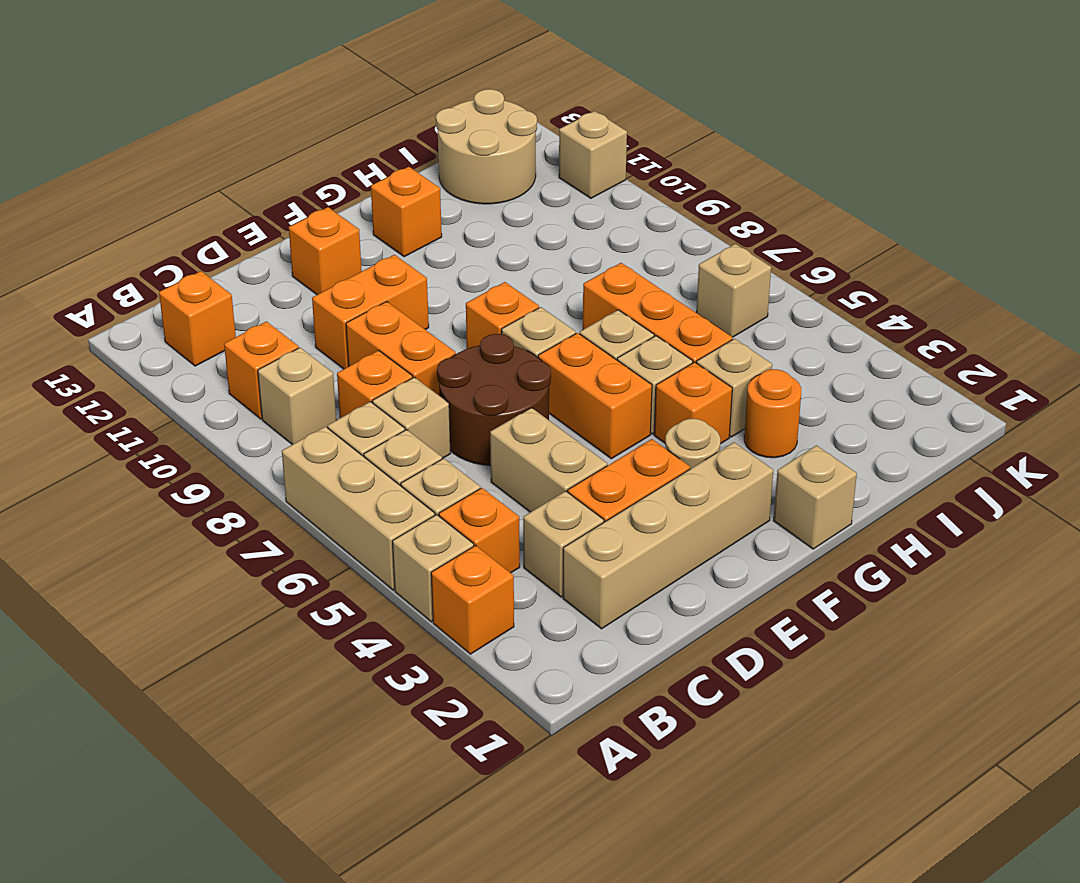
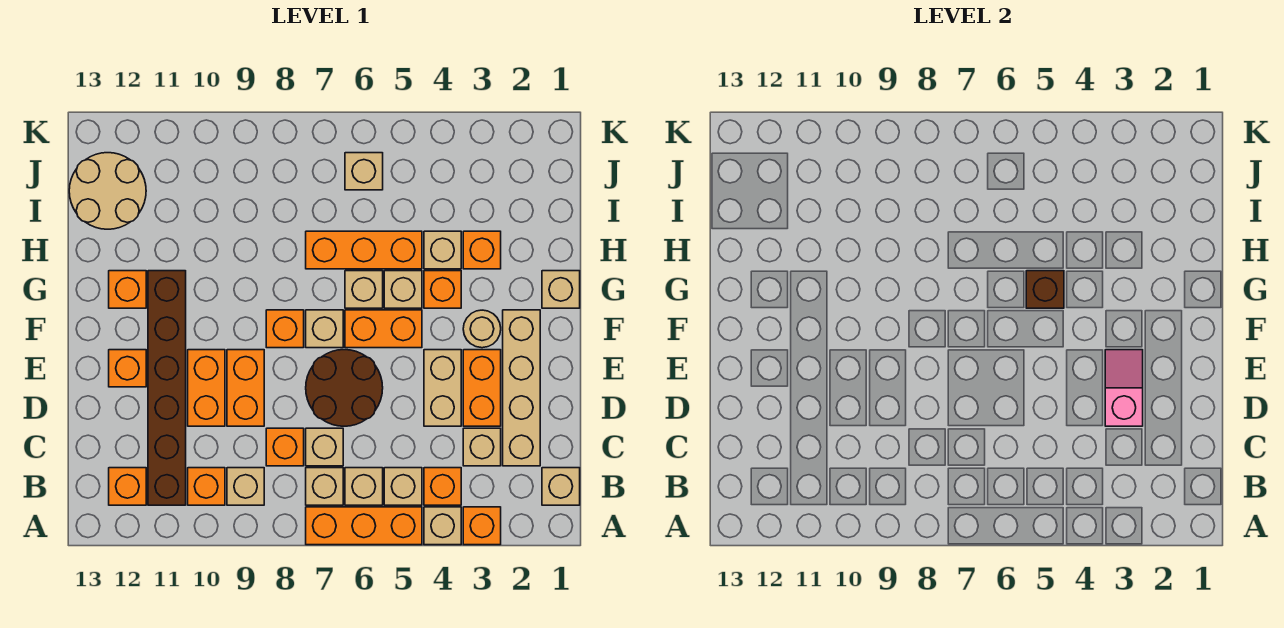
tan brick A5:A7 level 1 -> orange brick A5:A7 level 1
none -> brown brick B11:G11 level 1
none -> pink slope D3:E3 level 2 top D
tan brick D4:D5 level 1 -> tan brick D4:E4 level 1
orange brick D8:D9 level 1 -> orange brick D9:E9 level 1
none -> brown brick G5 level 2
orange round brick H3 level 1 -> orange brick H3 level 1
tan brick K11 level 1 -> tan brick B1 level 1

